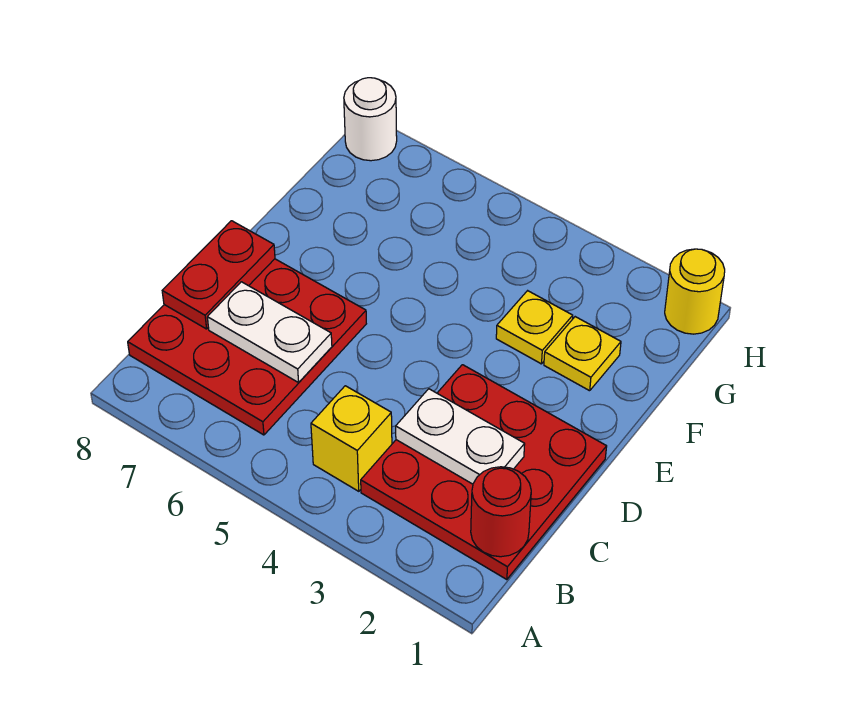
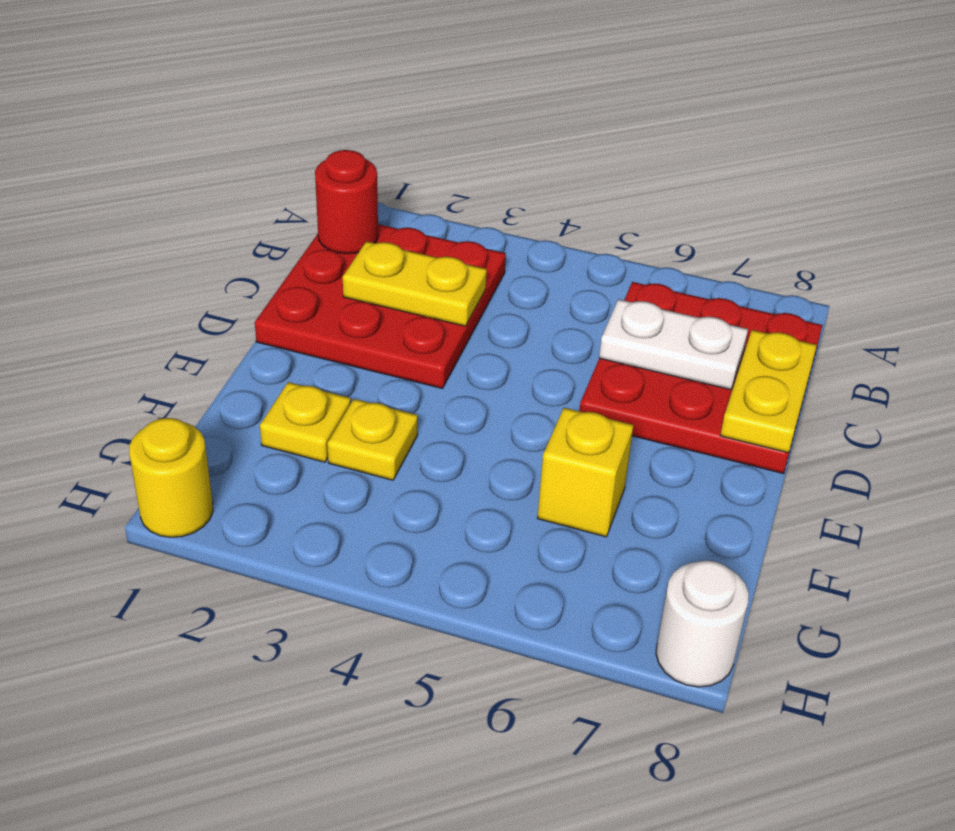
yellow brick B4 level 1 -> yellow brick F6 level 1
white plate C2:C3 level 2 -> yellow plate C2:C3 level 2
red plate C8:D8 level 2 -> yellow plate C8:D8 level 2

